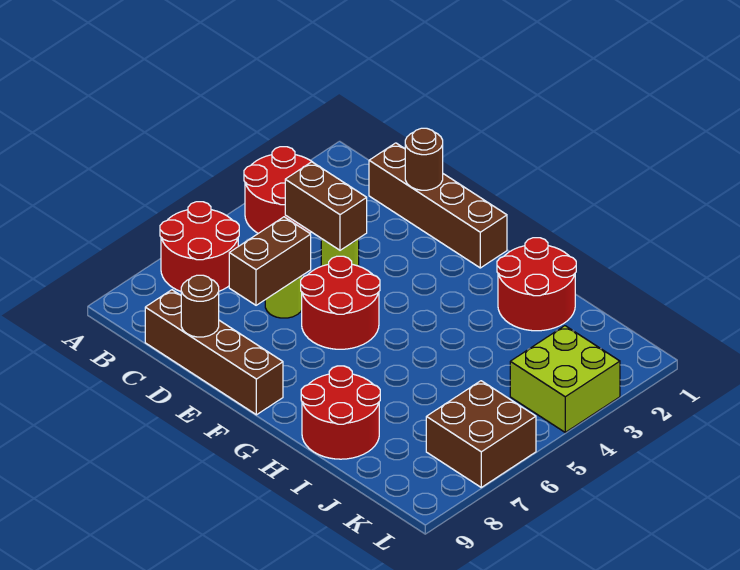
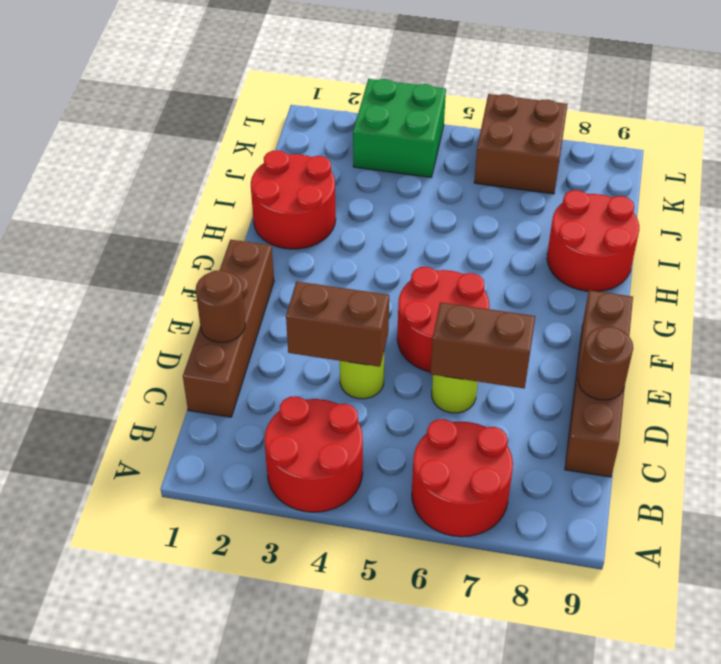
brown brick C4:D4 level 2 -> brown brick D3:D4 level 2
lime brick K3:L4 level 1 -> green brick K3:L4 level 1

